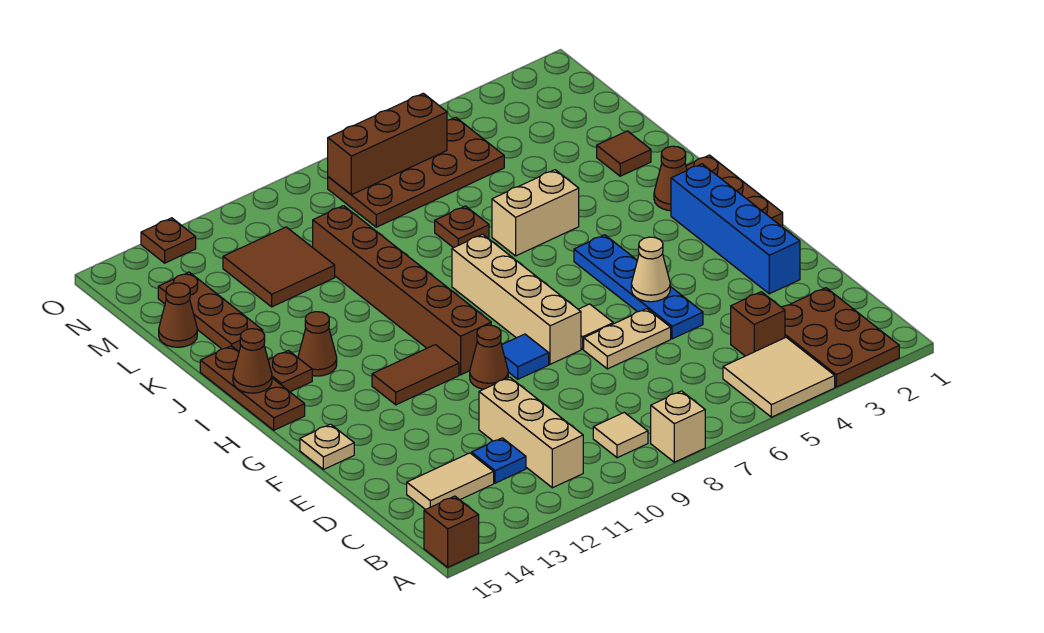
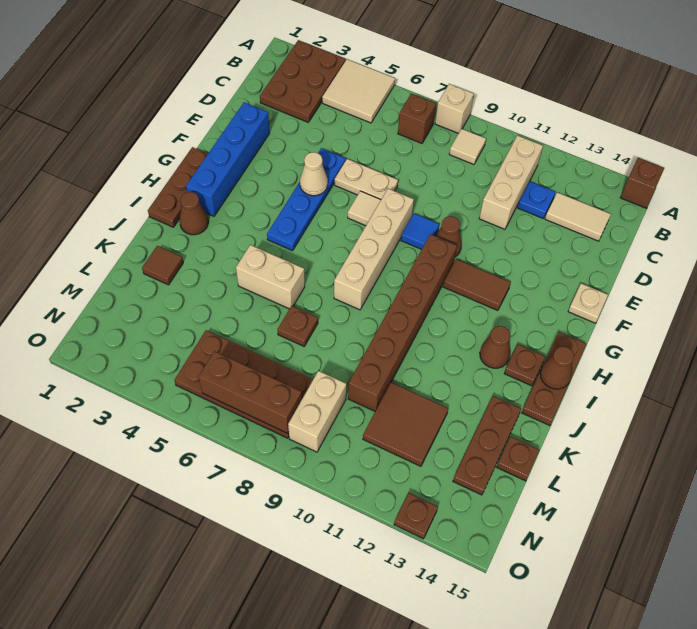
brown brick C4 level 1 -> brown brick B7 level 1
brown cone L15 level 1 -> brown plate L15 level 1
none -> tan brick M9:N9 level 1

